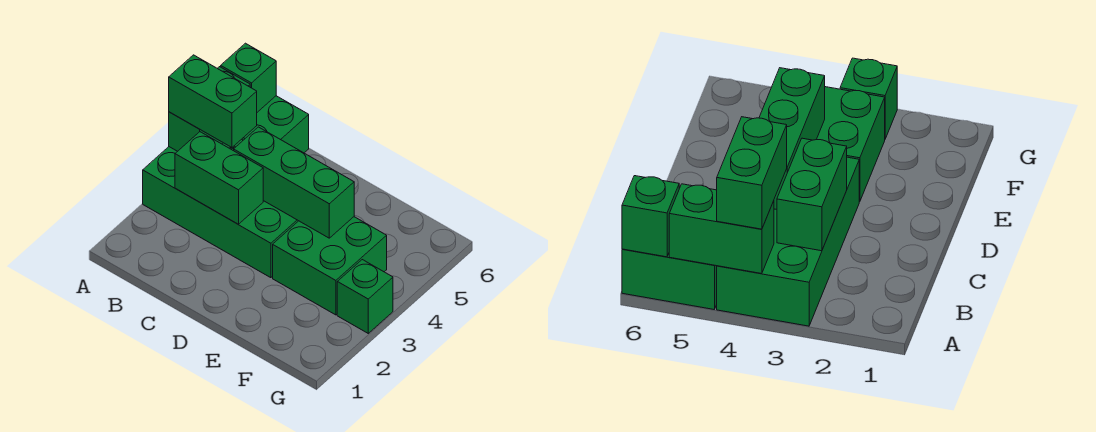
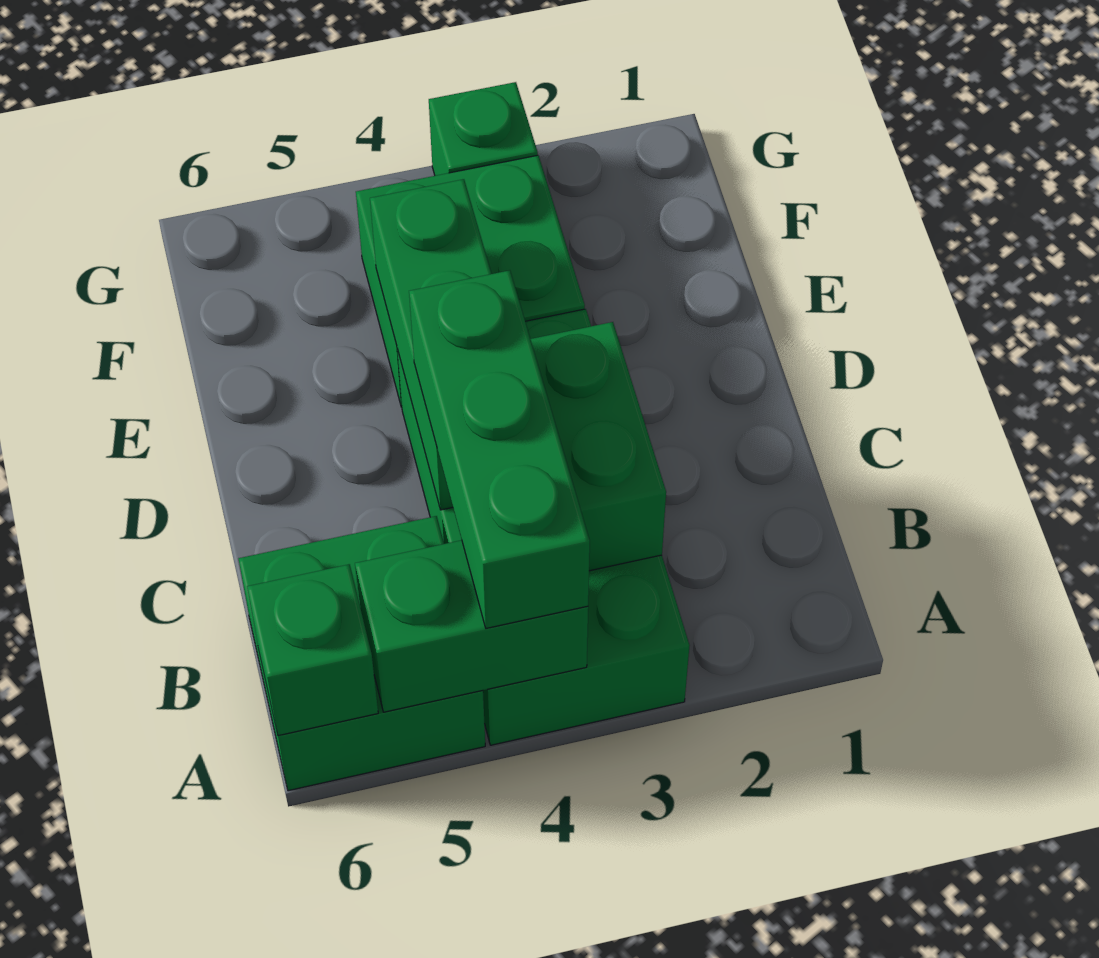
green brick A4:B4 level 3 -> green brick A4:C4 level 3

